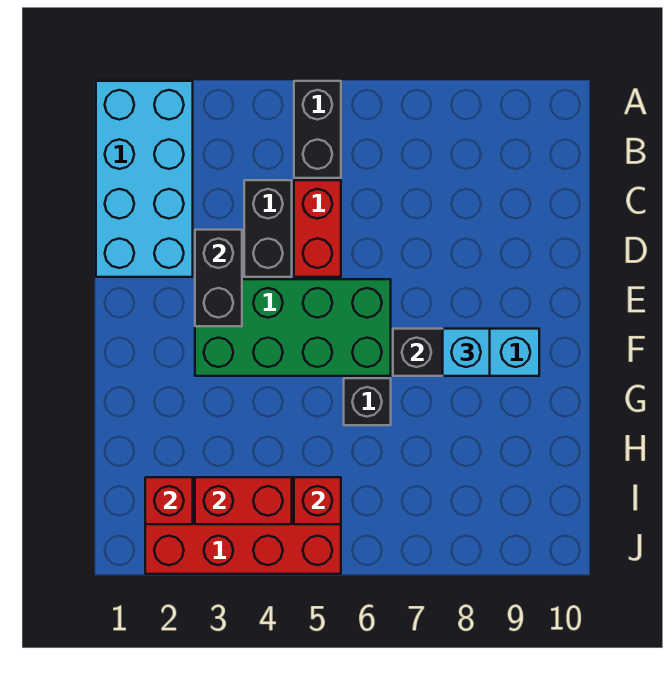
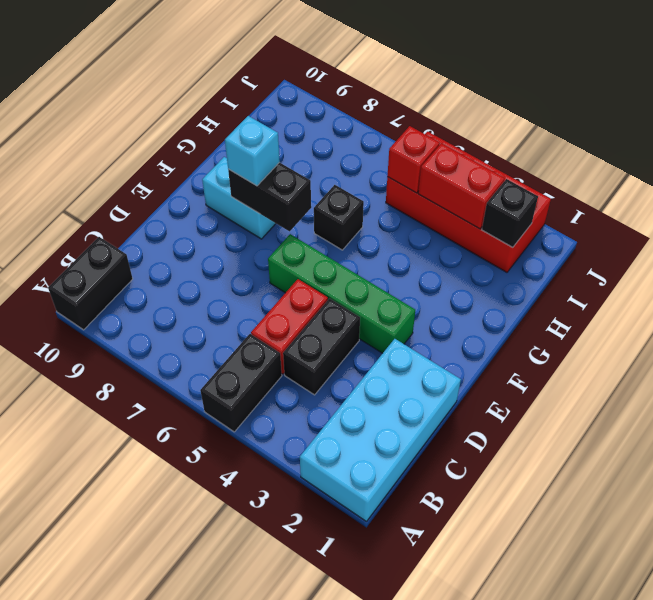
black brick D3:E3 level 2 -> black brick A10:B10 level 1
green brick E3:F6 level 1 -> green brick E3:E6 level 1
red brick I2 level 2 -> black brick I2 level 2

